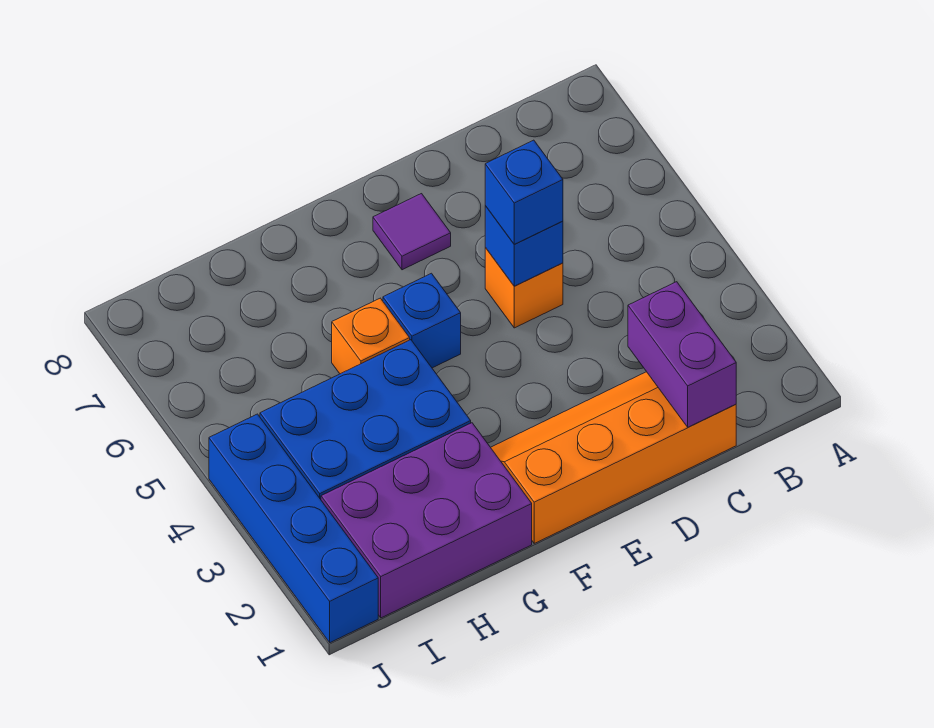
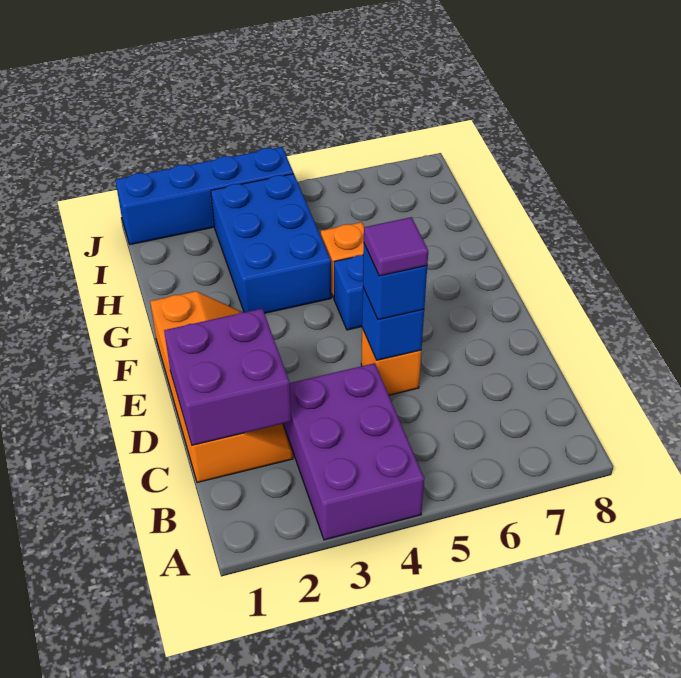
purple brick C1:C2 level 2 -> purple brick C1:D2 level 2
purple tile E7 level 1 -> purple tile D5 level 4
purple brick G1:I2 level 1 -> purple brick A3:C4 level 1

